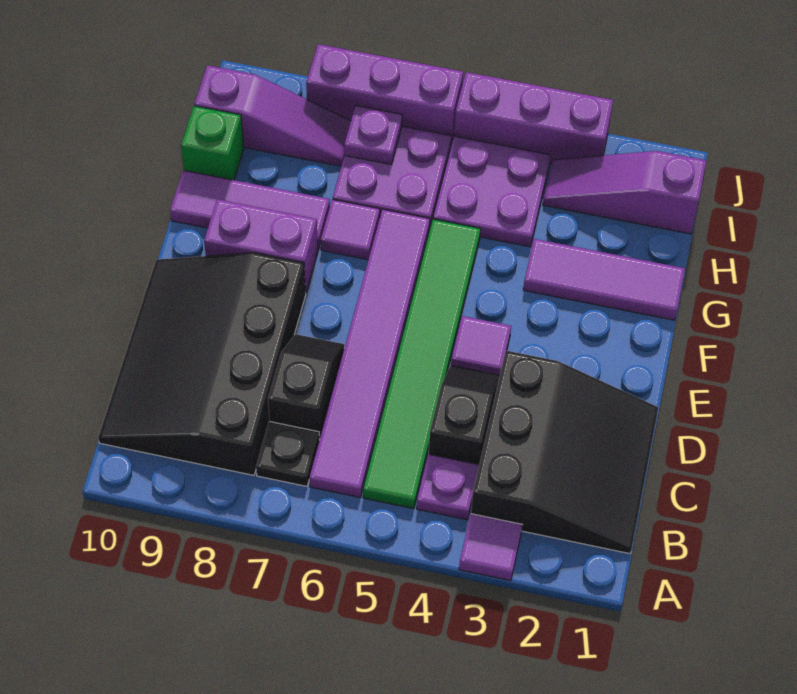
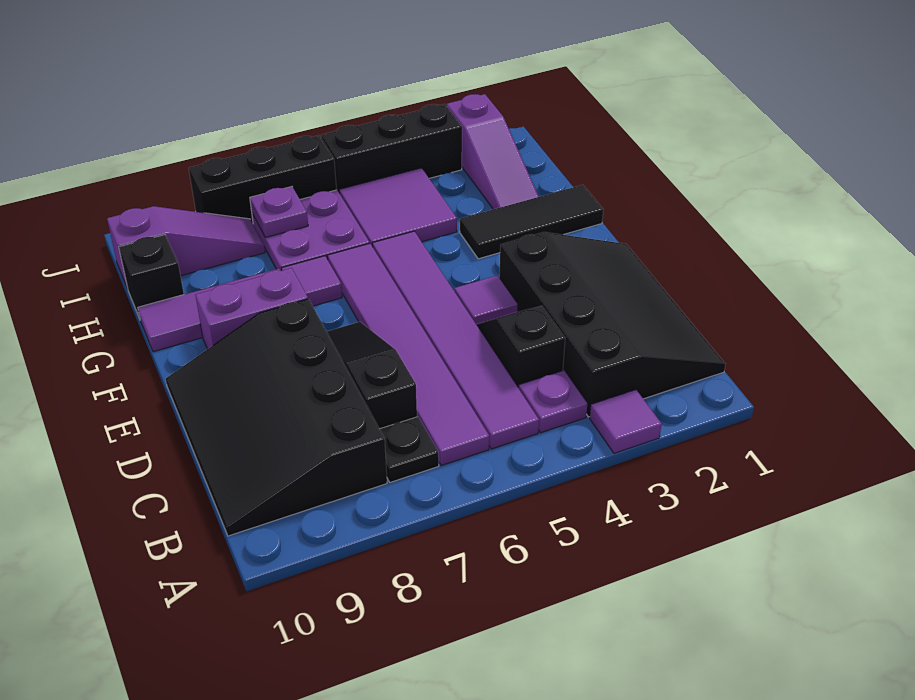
black slope B1:D3 level 1 top 3 -> black slope B1:E3 level 1 top 3
green tile B5:G5 level 1 -> purple tile B5:G5 level 1
black slope C7:D7 level 1 top C -> black slope C7:E7 level 1 top C
purple tile G1:G3 level 1 -> black tile G1:G3 level 1
purple plate H4:I5 level 1 -> purple tile H4:I5 level 1
green brick H10 level 1 -> black brick H10 level 1
purple slope I1:I3 level 1 top 1 -> purple slope H2:J2 level 1 top J
purple brick J3:J5 level 1 -> black brick J3:J5 level 1
purple brick J6:J8 level 1 -> black brick J6:J8 level 1

